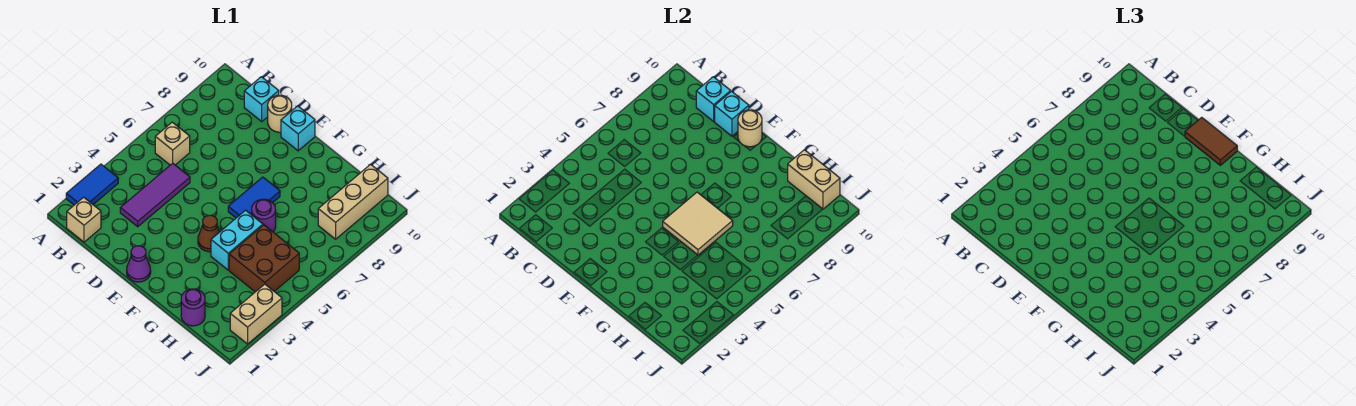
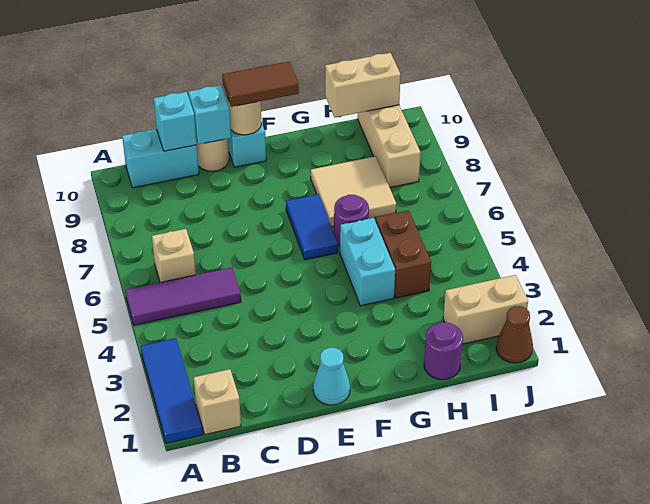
blue tile A2:A3 level 1 -> blue tile A1:A3 level 1
purple tile C3:C5 level 1 -> purple tile A5:C5 level 1
cyan brick C10 level 1 -> cyan brick B10:C10 level 1
purple cone E1 level 1 -> cyan cone E1 level 1
brown cone F4 level 1 -> brown cone J1 level 1
tan tile F5:G6 level 2 -> tan tile G7:H8 level 1
brown brick H4:I5 level 1 -> brown brick H4:H5 level 1
tan brick J2:J3 level 1 -> tan brick I2:J2 level 1

